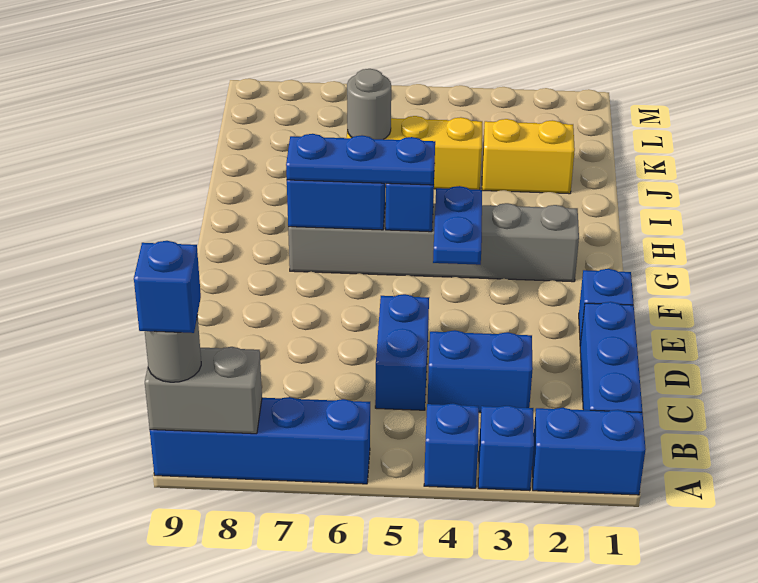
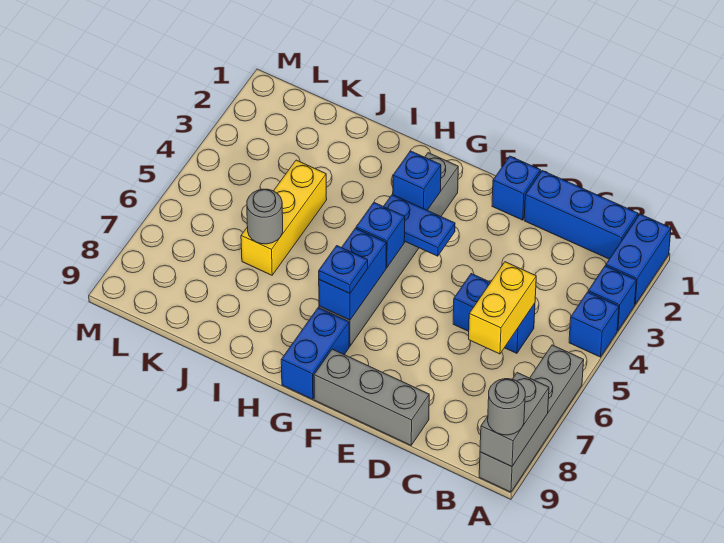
blue brick A6:A9 level 1 -> grey brick A6:A9 level 1
blue brick A9 level 4 -> blue brick G3 level 2
blue brick C3:C4 level 1 -> blue brick G8:G9 level 1
none -> grey brick D9:F9 level 1
blue plate G5:G7 level 3 -> blue plate G7 level 3
yellow brick J2:J3 level 1 -> yellow brick C5:C6 level 2

